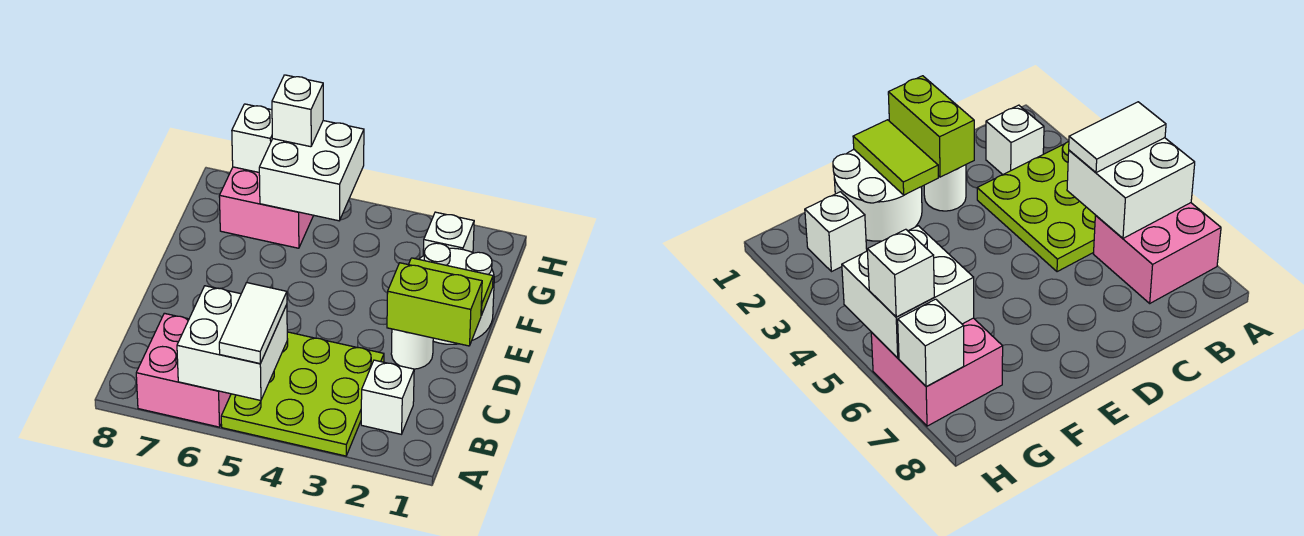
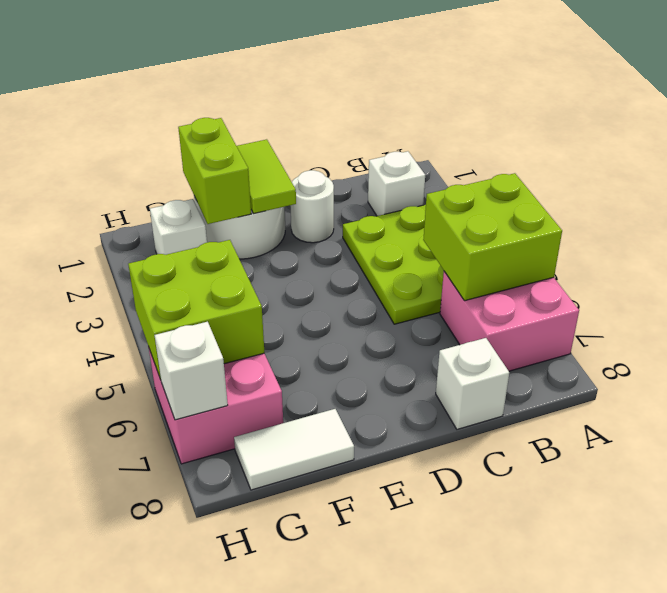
white brick A5:B6 level 2 -> lime brick A5:B6 level 2
white tile A5:B5 level 3 -> white tile F8:G8 level 1
lime brick D1:D2 level 2 -> lime brick F1:F2 level 2
white brick G5:H6 level 2 -> lime brick G5:H6 level 2
white brick H6 level 3 -> white brick C8 level 1

